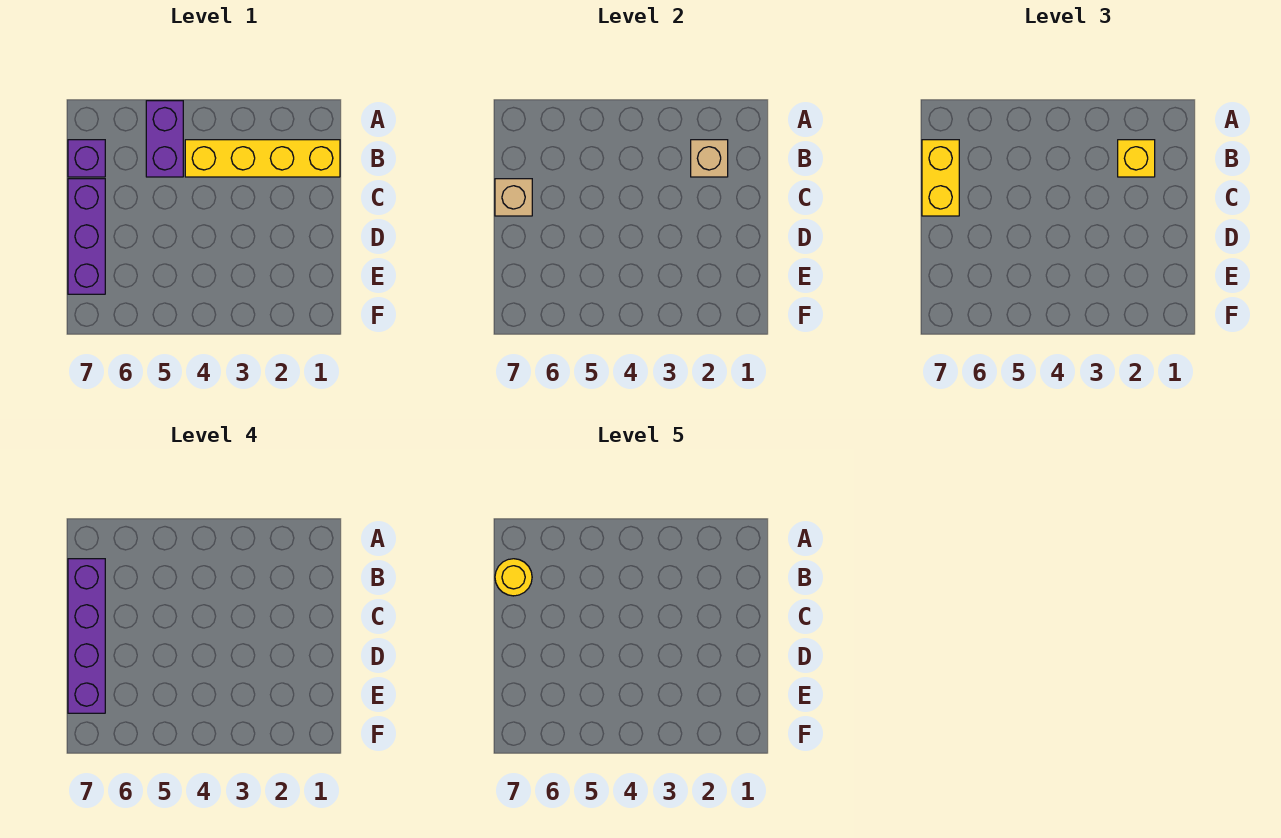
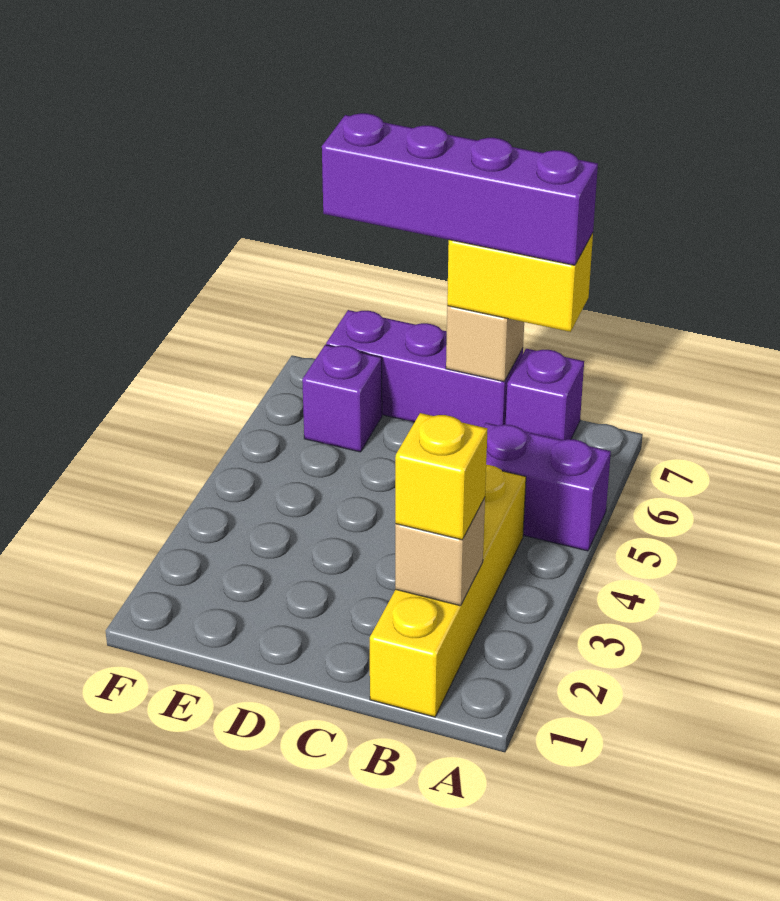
yellow round brick B7 level 5 -> none
none -> purple brick E6 level 1

